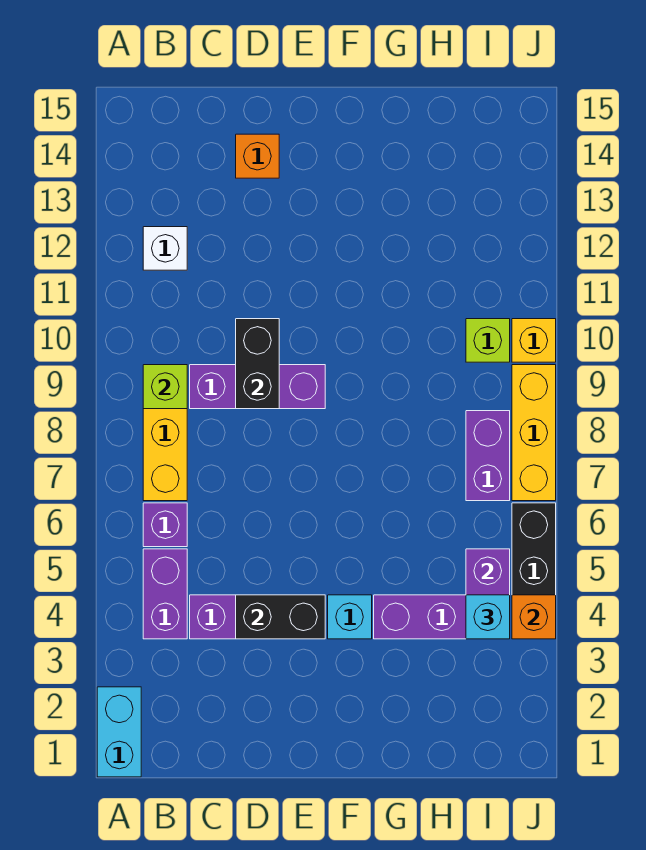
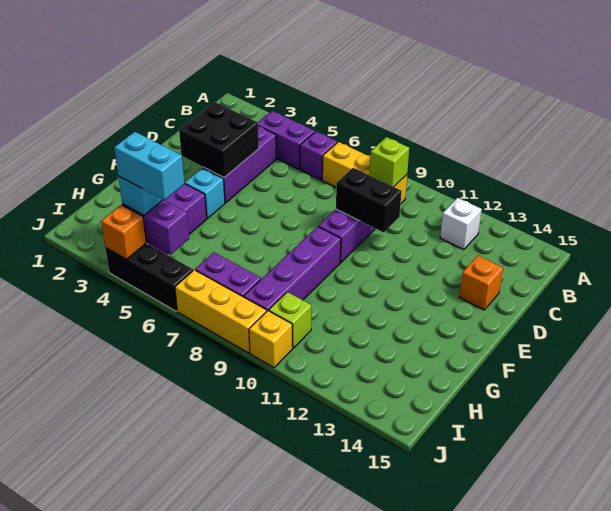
cyan brick A1:A2 level 1 -> cyan brick I4:I5 level 4
black brick D4:E4 level 2 -> black brick D3:E4 level 2
none -> purple brick F9:I9 level 1

